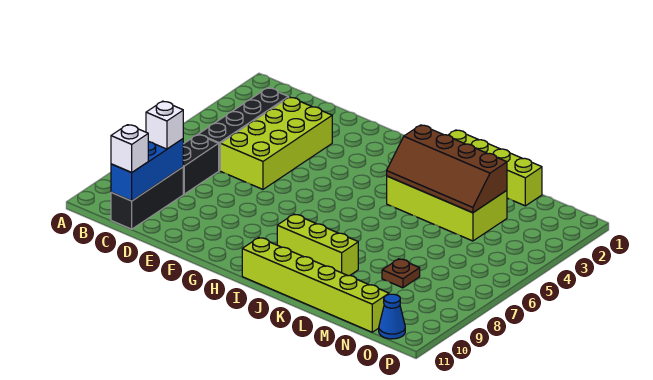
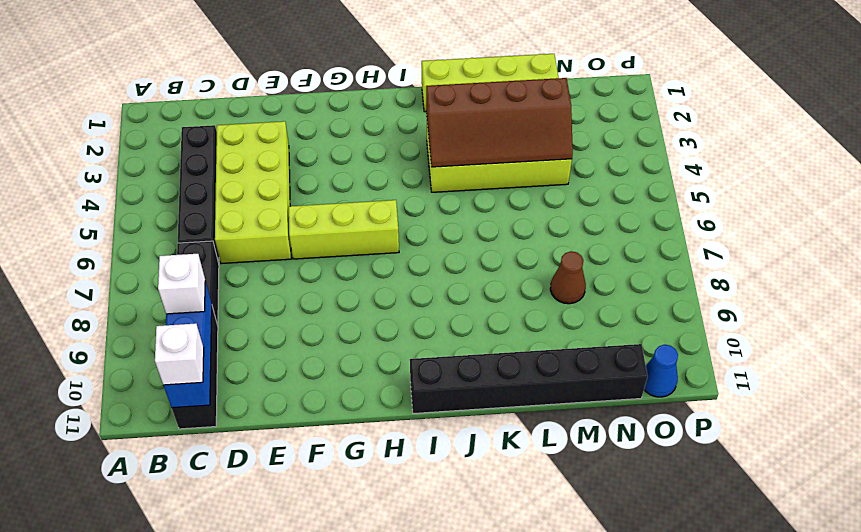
lime brick I9:K9 level 1 -> lime brick F6:H6 level 1
lime brick I11:N11 level 1 -> black brick I11:N11 level 1
brown plate M8 level 1 -> brown cone M8 level 1

